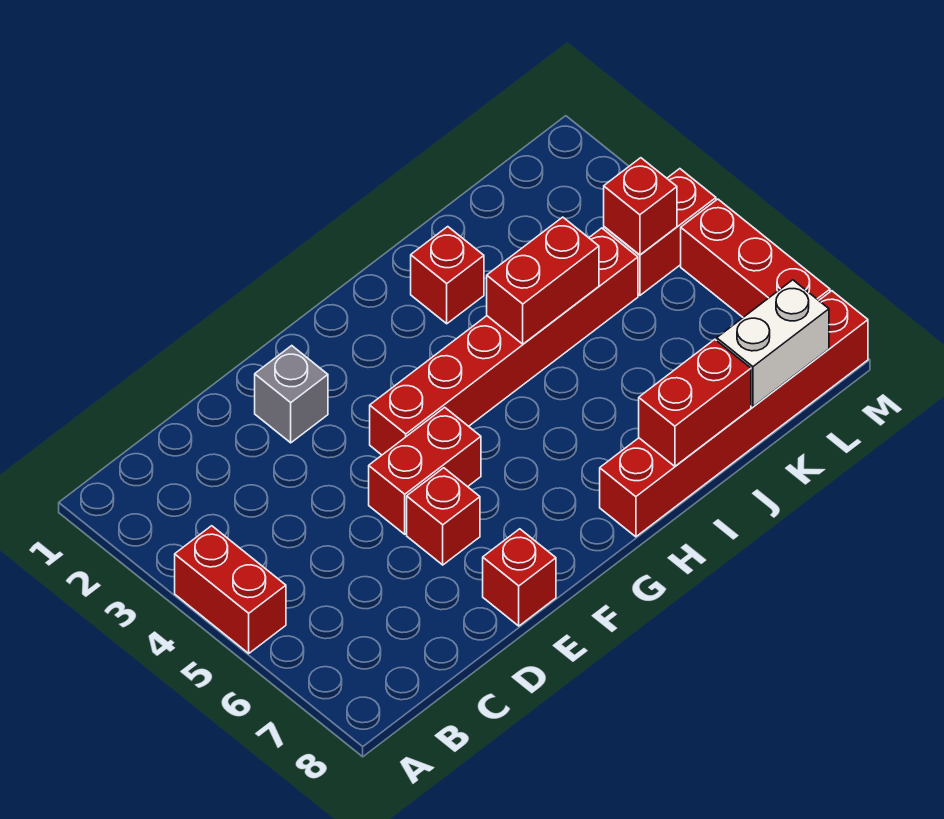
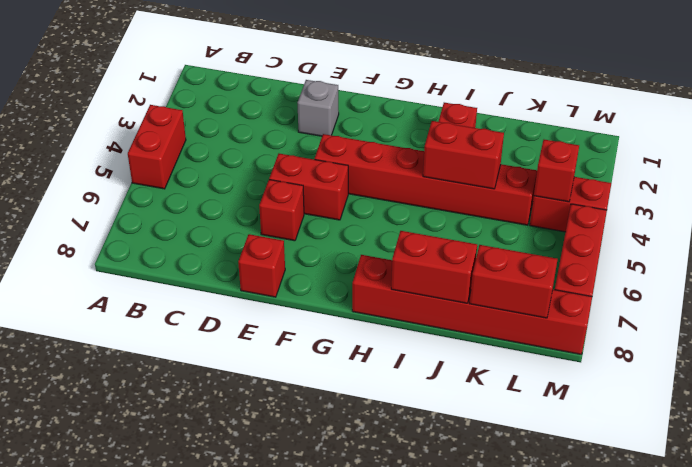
white brick K8:L8 level 2 -> red brick K8:L8 level 2

